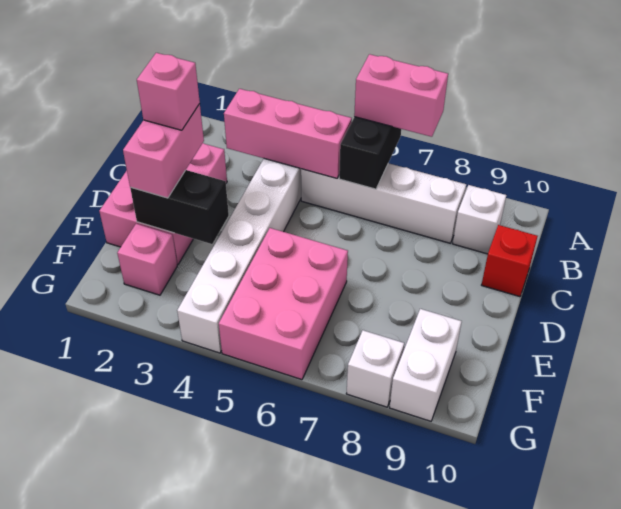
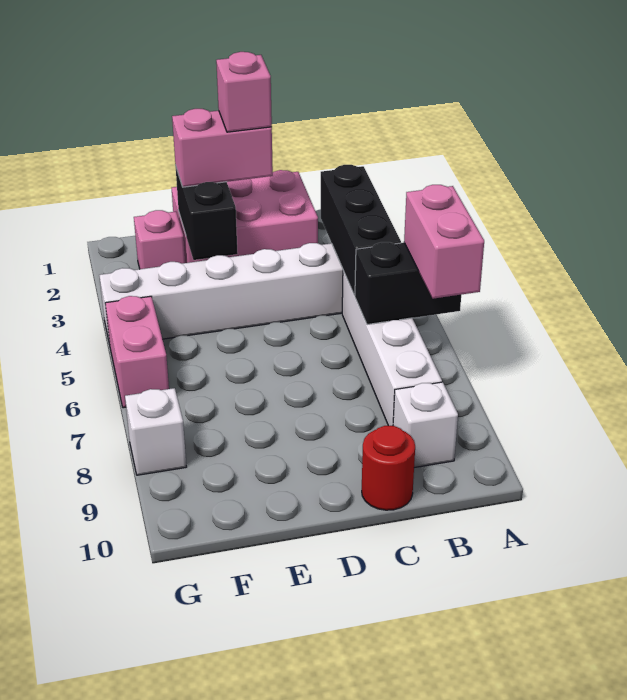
pink brick B3:B5 level 2 -> black brick B3:B5 level 2
red brick C10 level 1 -> red round brick C10 level 1
pink brick E5:G6 level 1 -> pink brick G5:G6 level 1
white brick F9:G9 level 1 -> none

